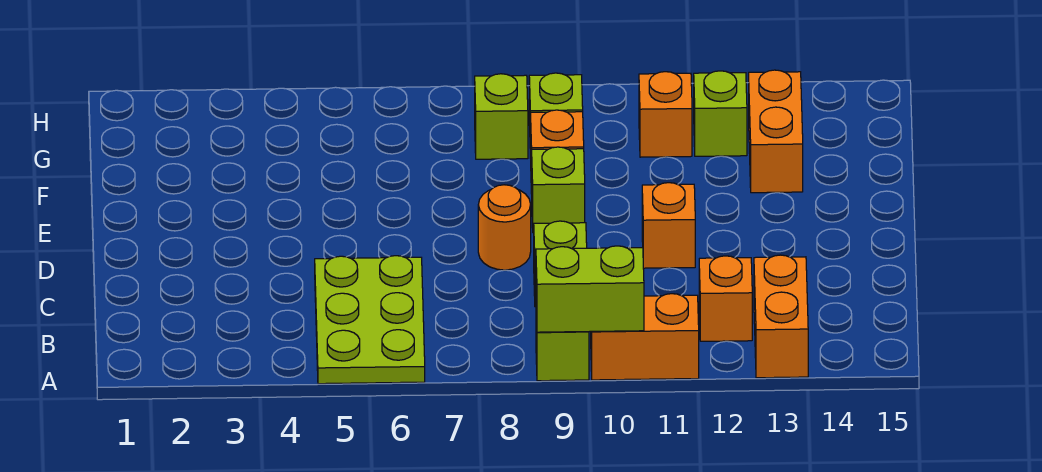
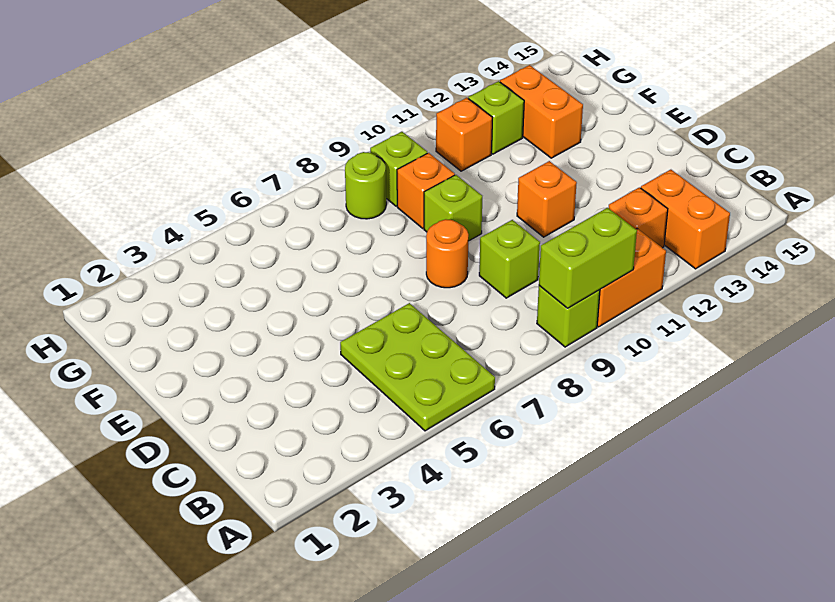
lime brick G8 level 1 -> lime round brick G8 level 1

